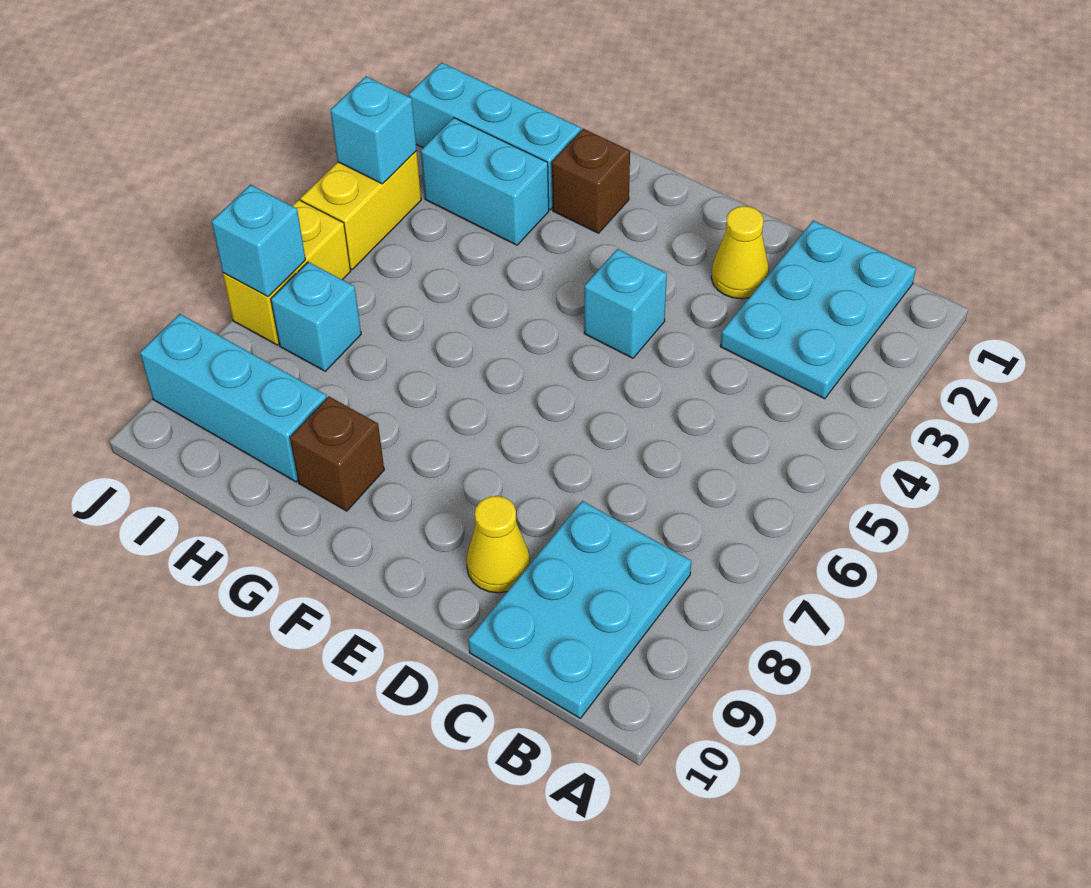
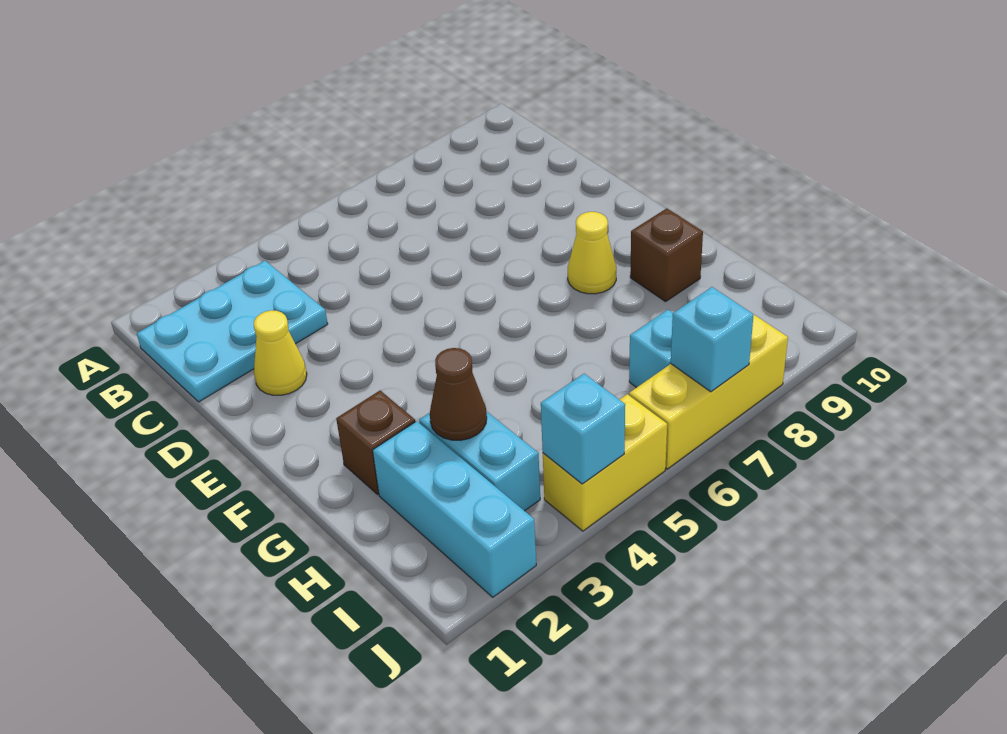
cyan plate B8:C10 level 1 -> none
yellow cone D9 level 1 -> yellow cone F8 level 1
cyan brick E4 level 1 -> none
none -> brown cone H3 level 2
cyan brick H9:J9 level 1 -> none
yellow brick J6:J7 level 1 -> yellow brick J6:J8 level 1

